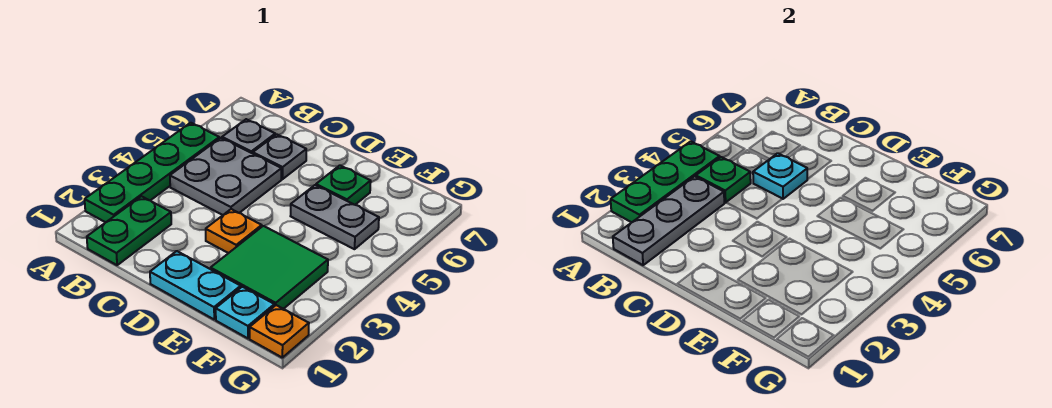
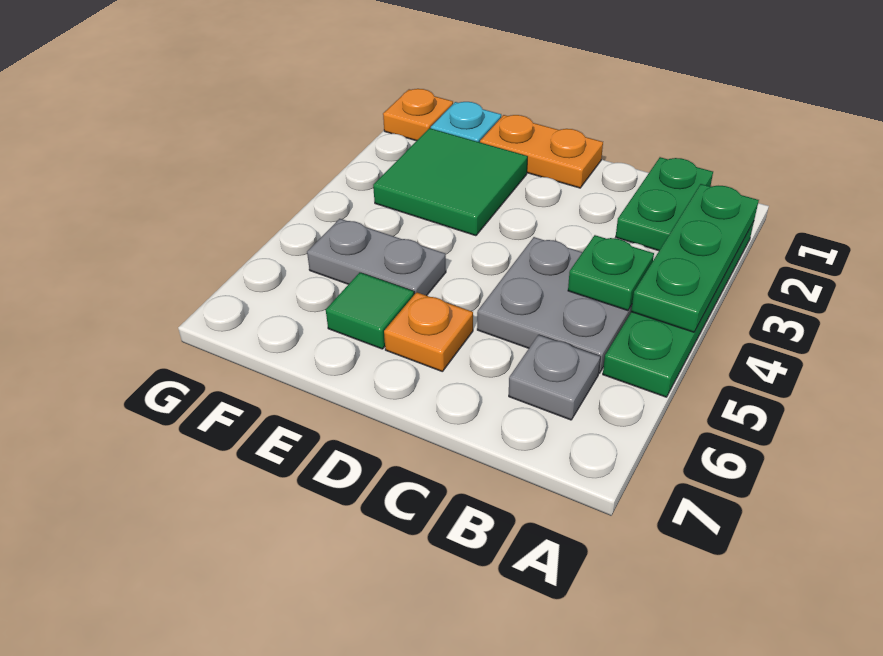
grey plate B1:B3 level 2 -> none
cyan plate C5 level 2 -> none
grey plate C6 level 1 -> none
cyan plate D1:E1 level 1 -> orange plate D1:E1 level 1
orange plate D3 level 1 -> orange plate D6 level 1
green plate E6 level 1 -> green tile E6 level 1

